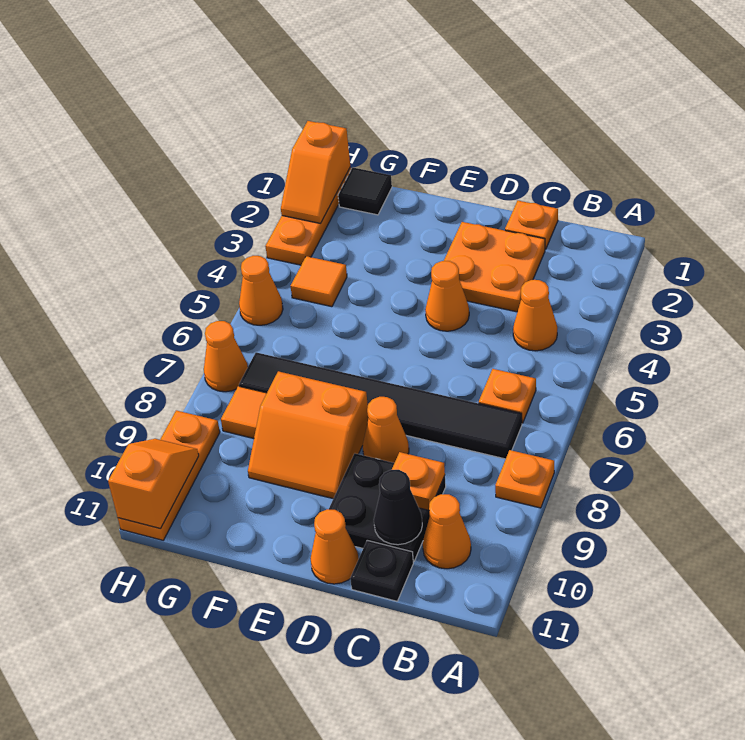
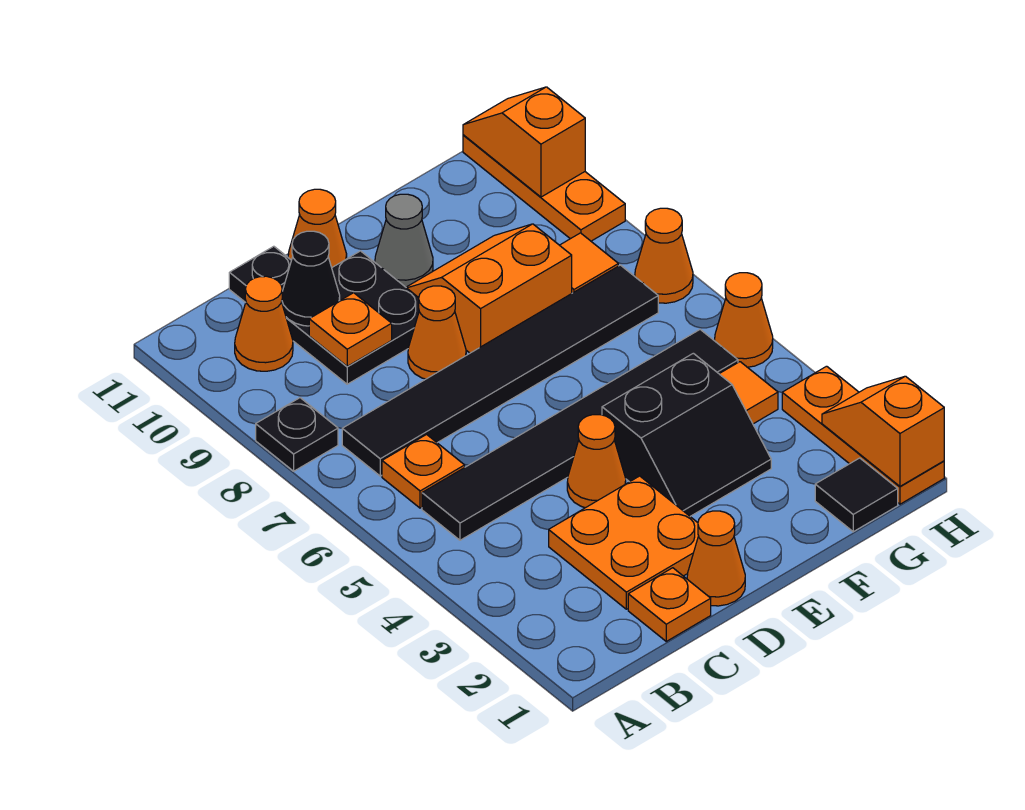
orange plate A8 level 1 -> black plate A8 level 1
orange cone B4 level 1 -> orange cone D1 level 1
none -> black tile B5:G5 level 1
none -> black slope E3:F4 level 1 top 4
none -> grey cone E10 level 1
orange slope H10:H11 level 2 top 11 -> orange slope H10:H11 level 2 top 10

